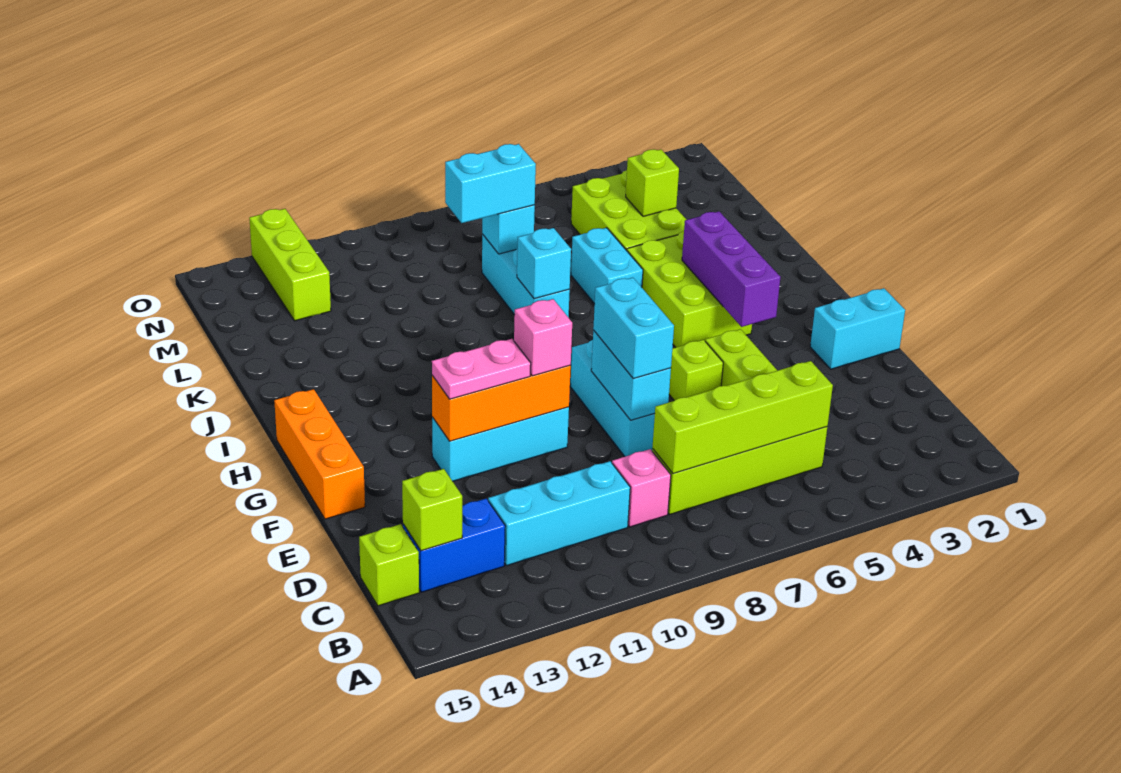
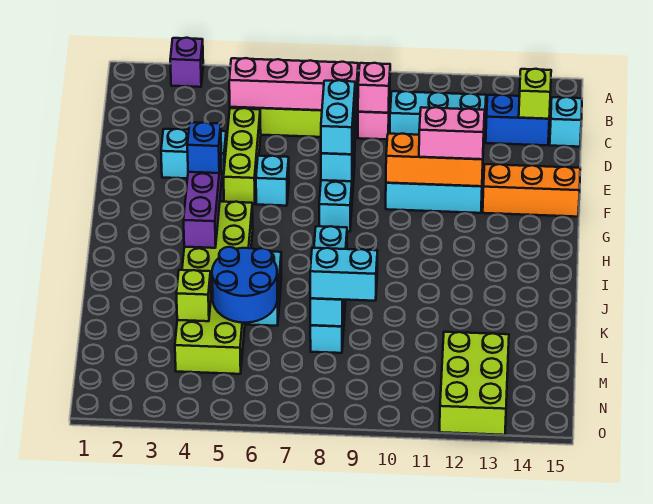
none -> purple brick A3 level 1
lime brick C5:C8 level 2 -> pink brick C5:C8 level 2
lime brick C15 level 1 -> cyan brick C15 level 1
cyan brick F1:F2 level 1 -> cyan brick E3:E4 level 1
lime brick F6 level 1 -> cyan brick F6 level 1
pink brick F10 level 3 -> pink brick C9 level 2
pink plate F11:F12 level 3 -> pink brick F11:F12 level 3
orange brick F15:H15 level 1 -> orange brick F13:F15 level 1
none -> blue brick G4 level 3
none -> blue round brick K5:L6 level 2
lime brick M13:O13 level 1 -> lime brick M12:O13 level 1

